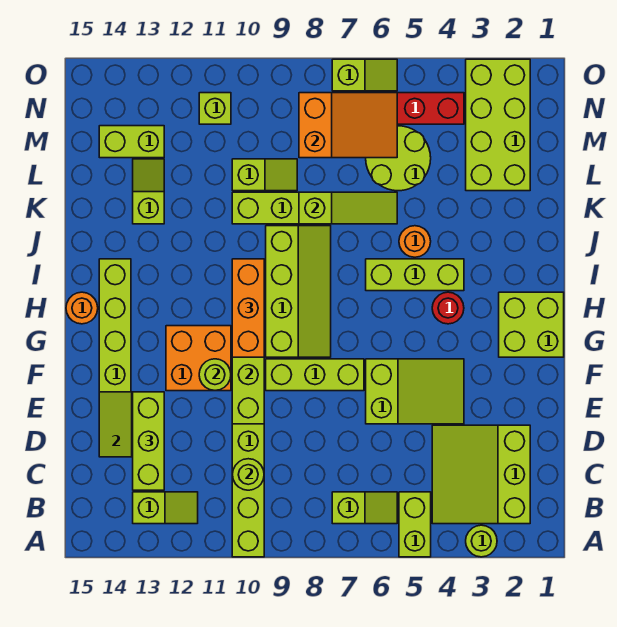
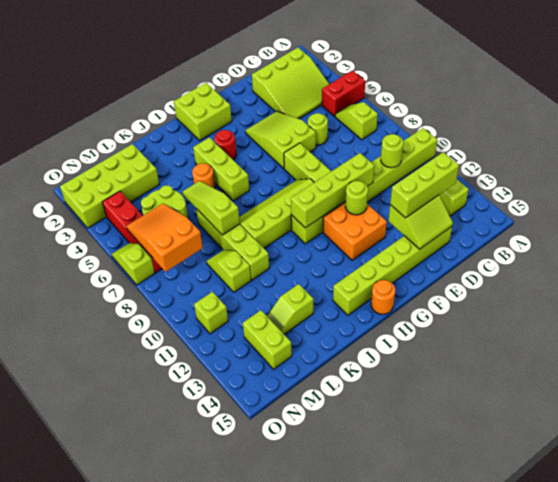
lime round brick A3 level 1 -> lime round brick D6 level 1
lime brick A5:B5 level 1 -> red brick A5:B5 level 1
orange brick G10:I10 level 3 -> none

